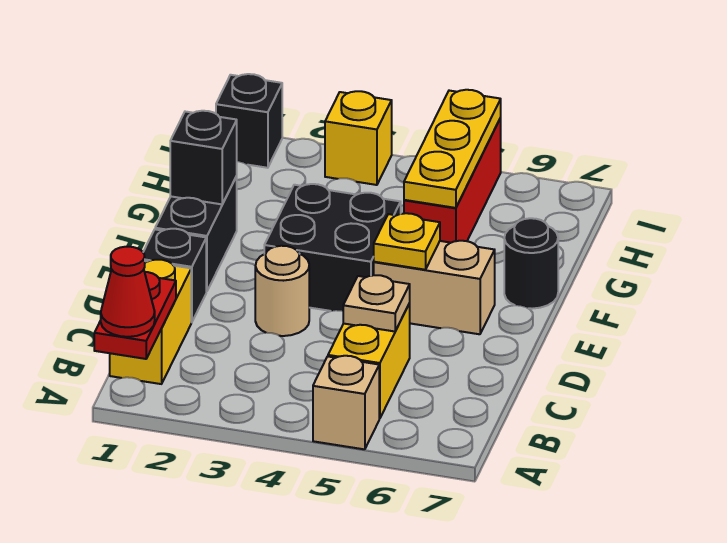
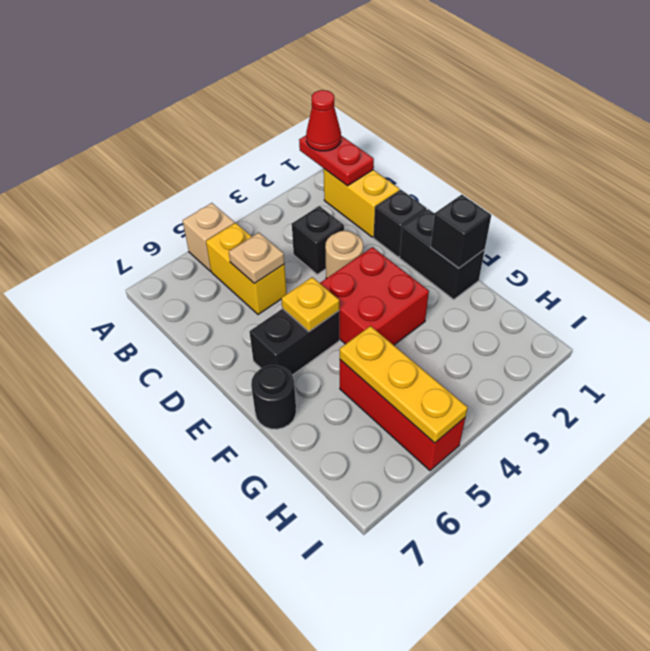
black brick E3:F4 level 1 -> red brick E3:F4 level 1
tan brick E5:E6 level 1 -> black brick E5:E6 level 1
black brick I1 level 1 -> black brick C3 level 1
yellow brick I3 level 1 -> none

